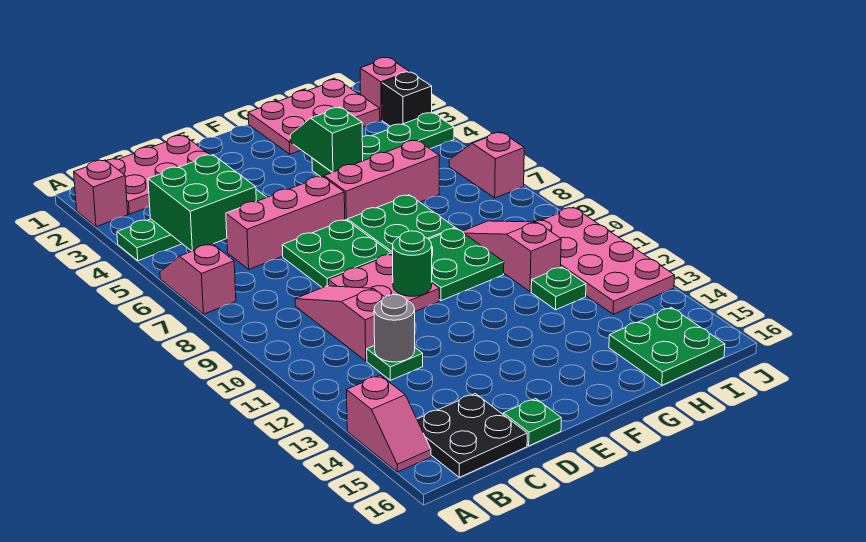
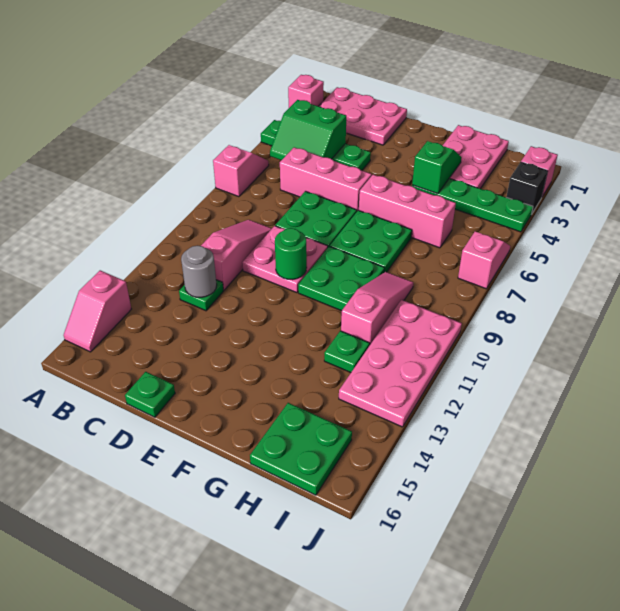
green brick B4:C5 level 2 -> green slope B4:C5 level 2 top 4
black plate B15:C16 level 1 -> none
pink plate G1:I2 level 1 -> pink plate G1:H3 level 1

